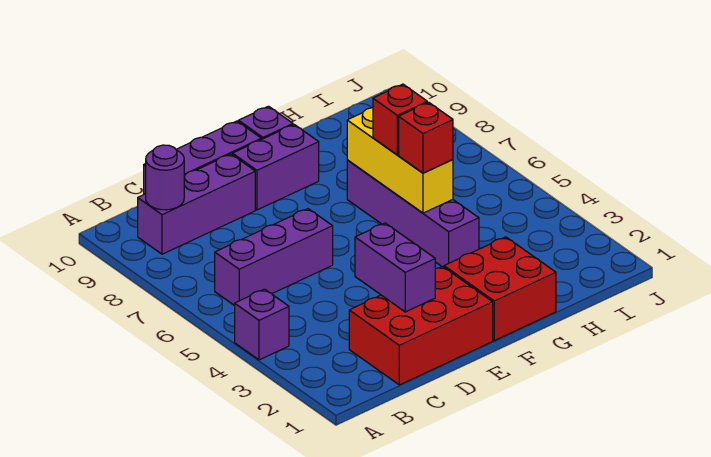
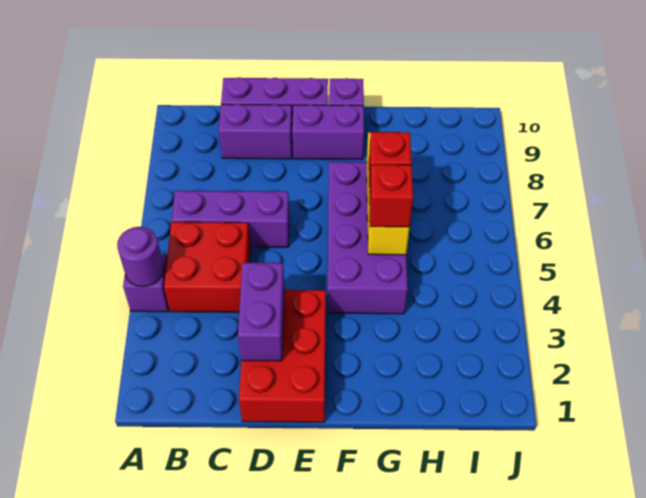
purple brick B9:D9 level 1 -> purple brick C9:D9 level 1
purple round brick B9 level 2 -> purple round brick A4 level 2
red brick C1:E2 level 1 -> red brick D1:E3 level 1
red brick F1:G2 level 1 -> red brick B4:C5 level 1
purple brick G4:G7 level 1 -> purple brick F4:G7 level 1

